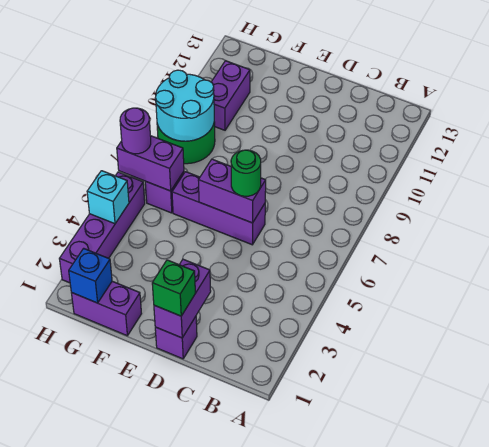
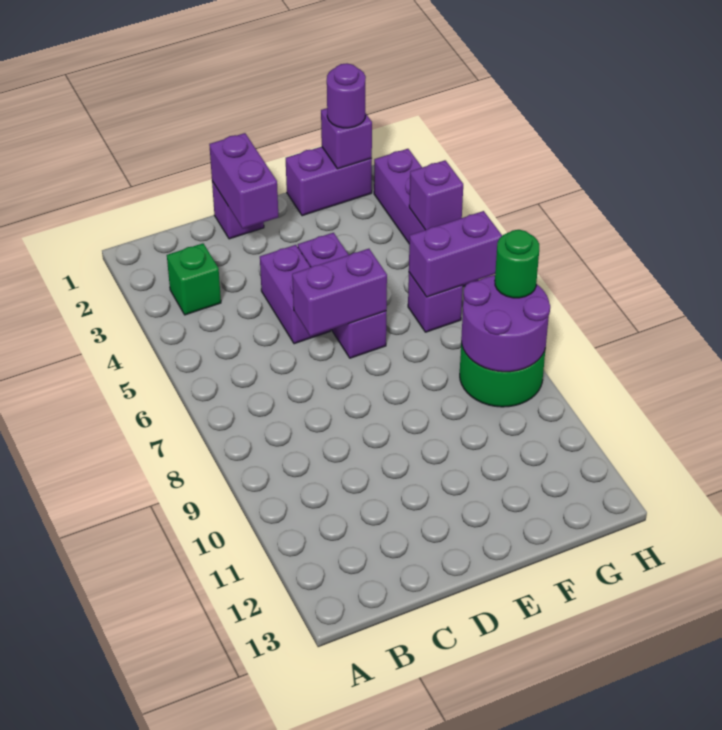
green brick D1 level 3 -> green brick B3 level 1
purple brick D6:F6 level 1 -> purple brick E4:E6 level 1
green round brick D6 level 3 -> green round brick H8 level 3
blue brick G1 level 2 -> purple brick G1 level 2
cyan round brick G8:H9 level 2 -> purple round brick G8:H9 level 2
purple brick G10:G11 level 1 -> purple brick D4:D5 level 1
cyan brick H4 level 2 -> purple brick H4 level 2
purple round brick H6 level 3 -> purple round brick G1 level 3

